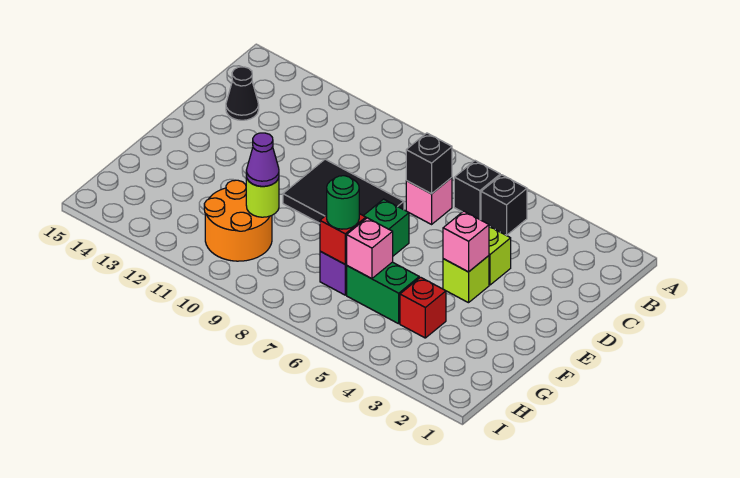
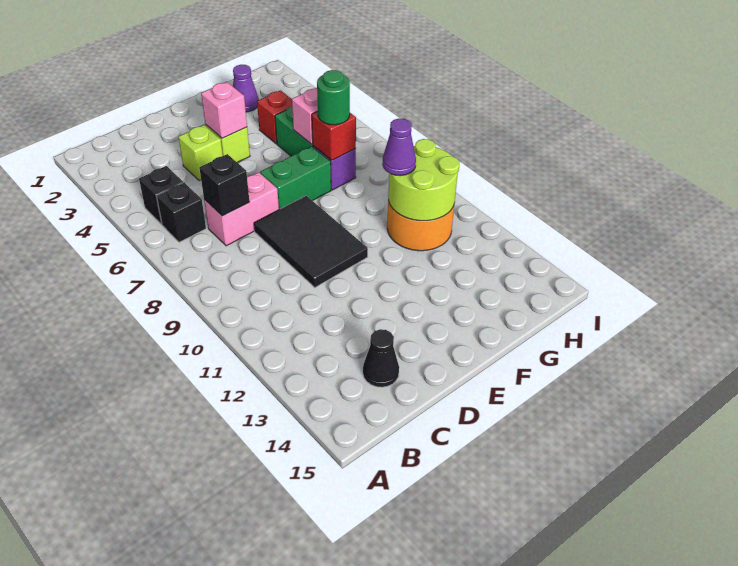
pink brick C7 level 1 -> pink brick C7:D7 level 1
none -> purple cone G2 level 1
lime round brick G10 level 2 -> lime round brick G10:H11 level 2

